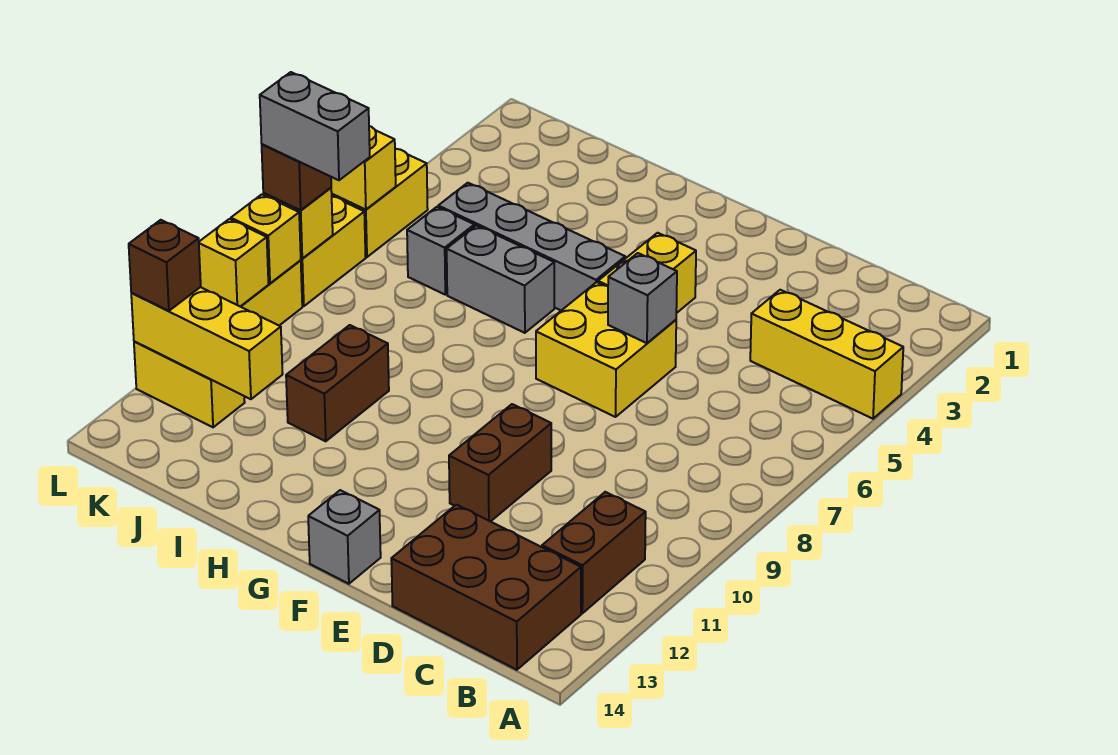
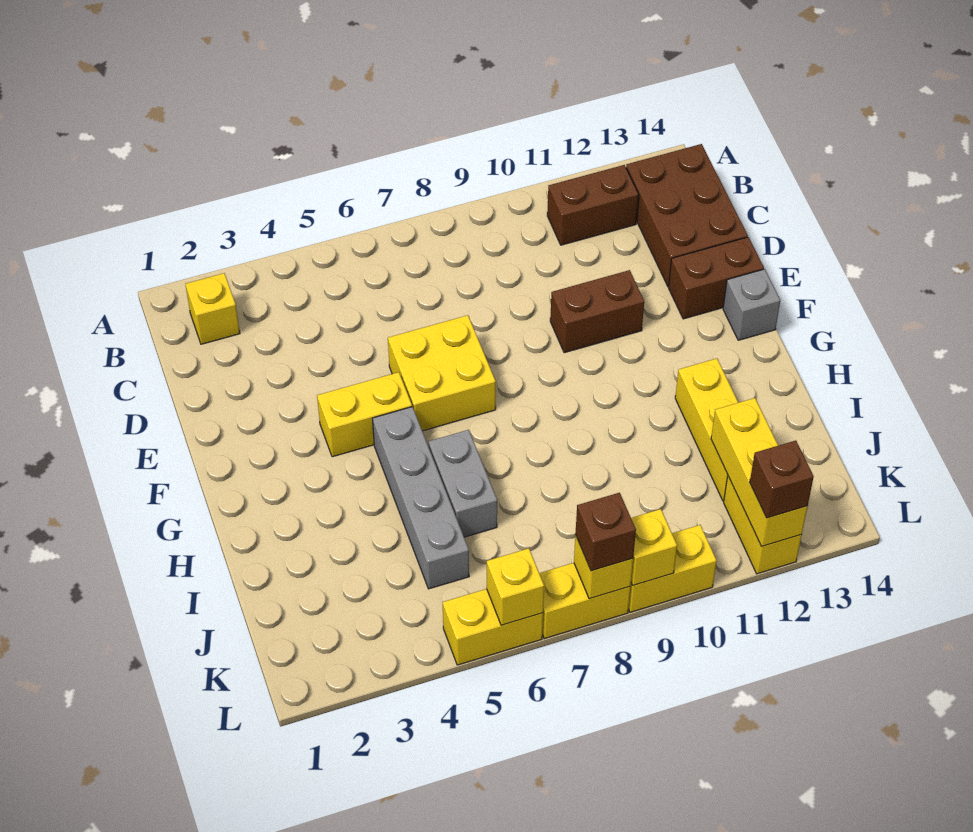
yellow brick A4:C4 level 1 -> yellow brick H12:J12 level 1
grey brick E6 level 2 -> none
brown brick I10:I11 level 1 -> brown brick E13:E14 level 1
grey brick J6 level 1 -> none
grey brick K8:L8 level 4 -> none
yellow brick L10 level 2 -> yellow brick B2 level 1

